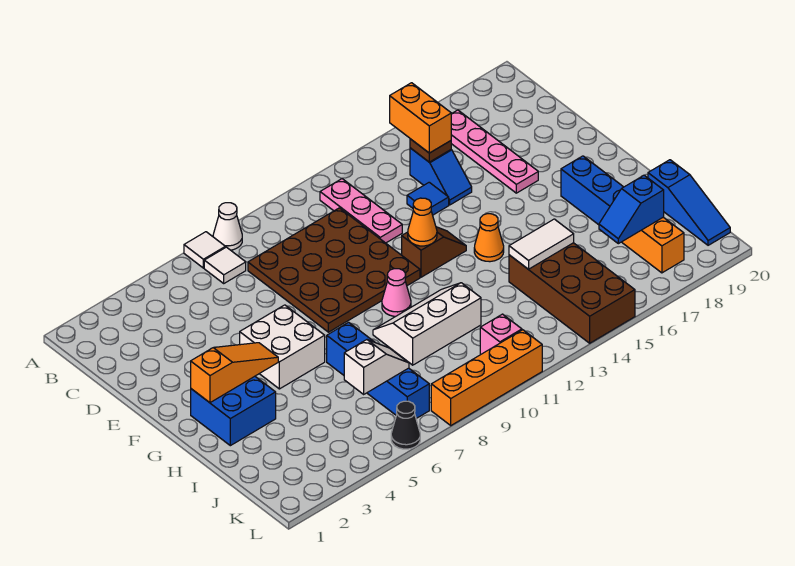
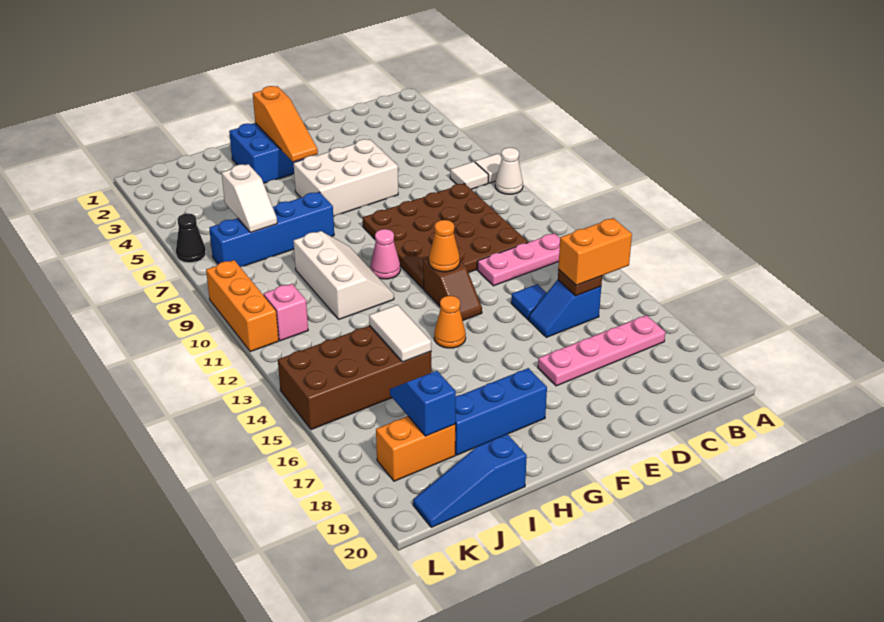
white brick F5:G6 level 1 -> white brick E5:G6 level 1
orange brick L8:L11 level 1 -> orange brick L9:L11 level 1

